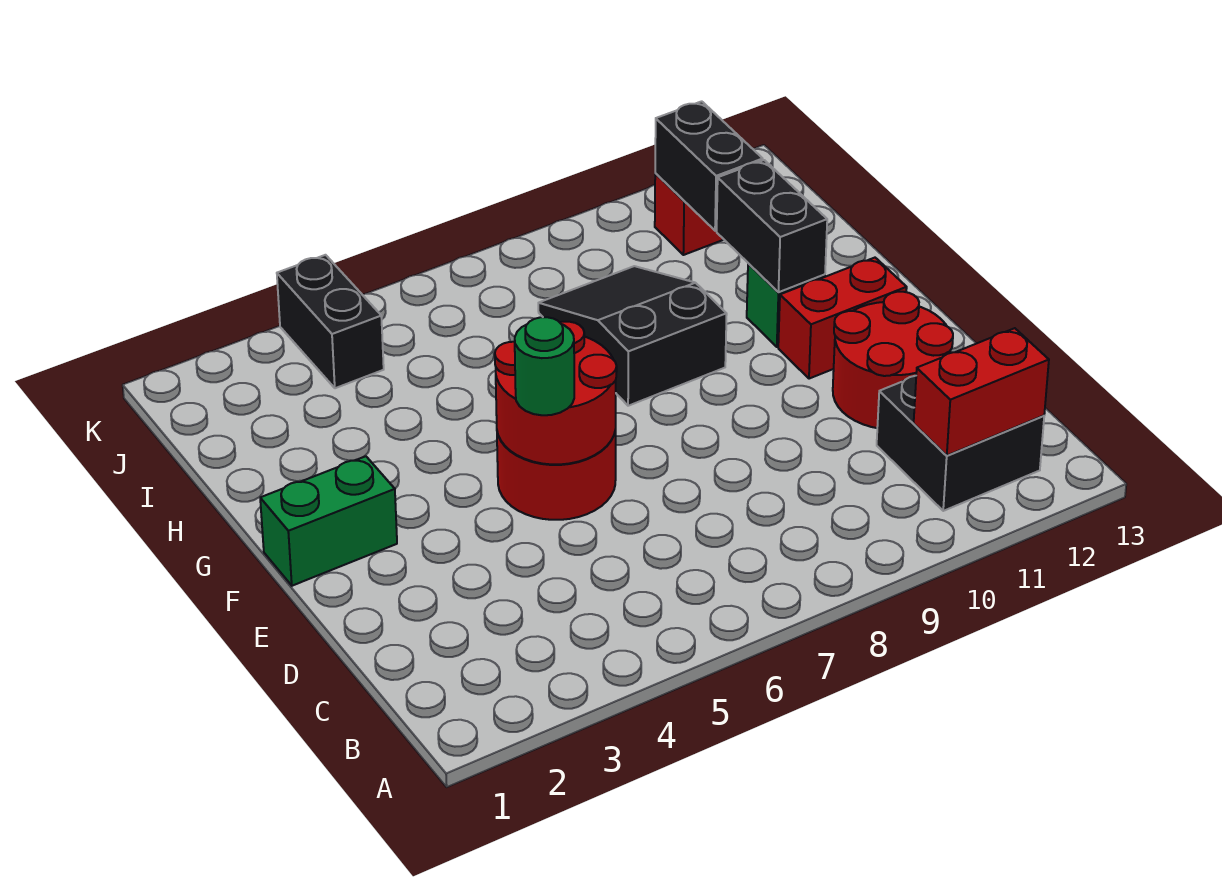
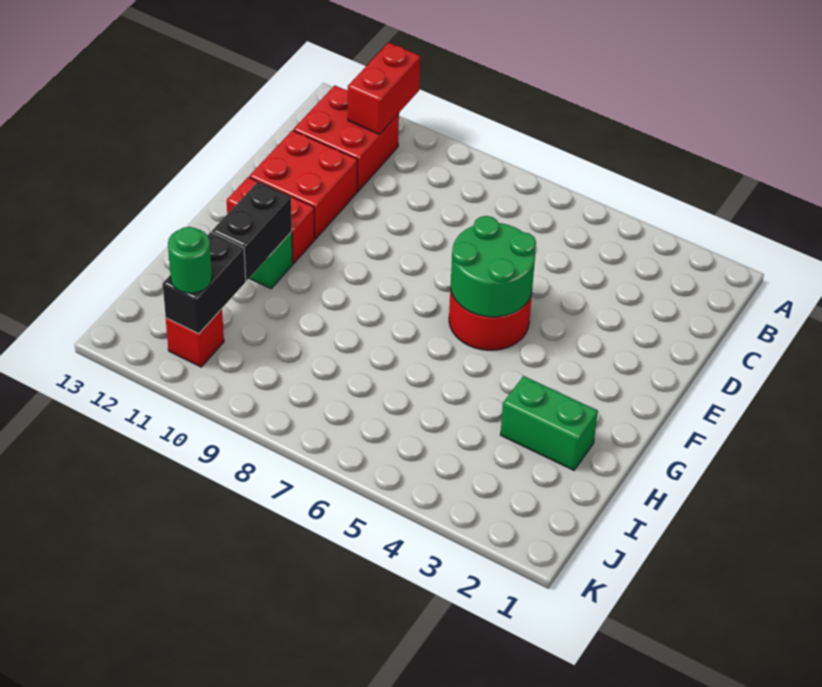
black brick B11:C12 level 1 -> red brick B11:C12 level 1
red brick B11:B12 level 2 -> red brick A11:B11 level 2
red round brick D11:E12 level 1 -> red brick D11:E12 level 1
red round brick E5:F6 level 2 -> green round brick E5:F6 level 2
green round brick E5 level 3 -> green round brick J11 level 3
green brick F1:F2 level 1 -> green brick H2:H3 level 1
black slope G8:I9 level 1 top G -> none
black brick J4:K4 level 1 -> none

